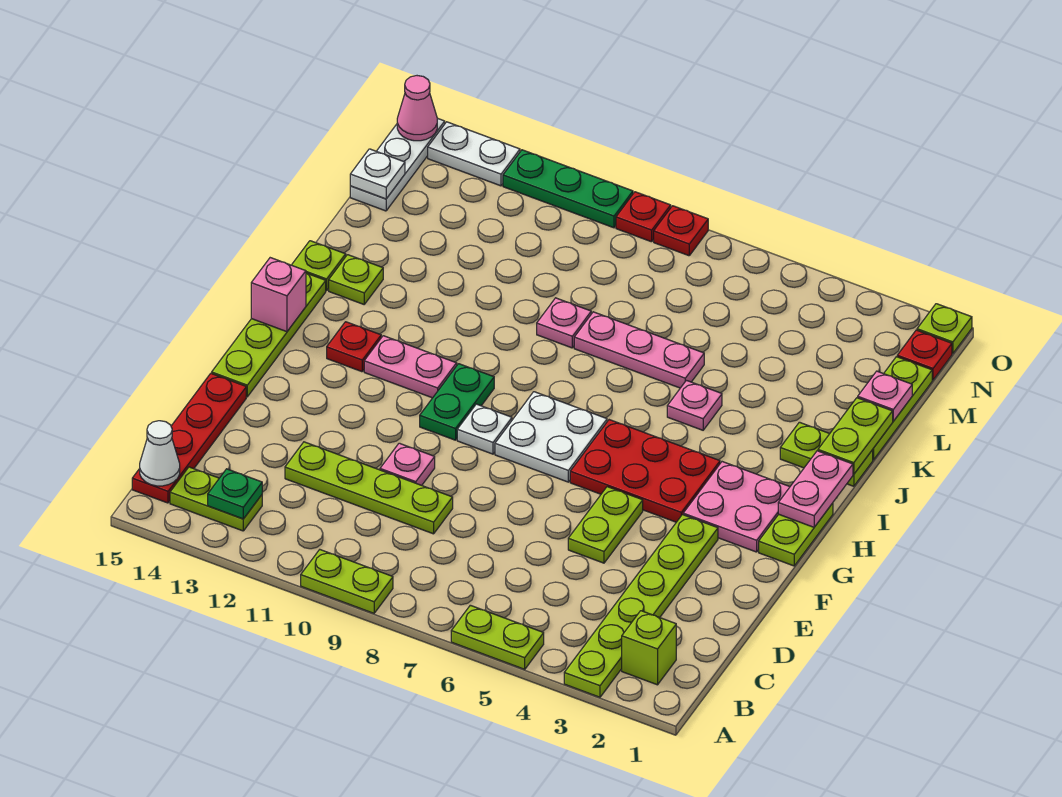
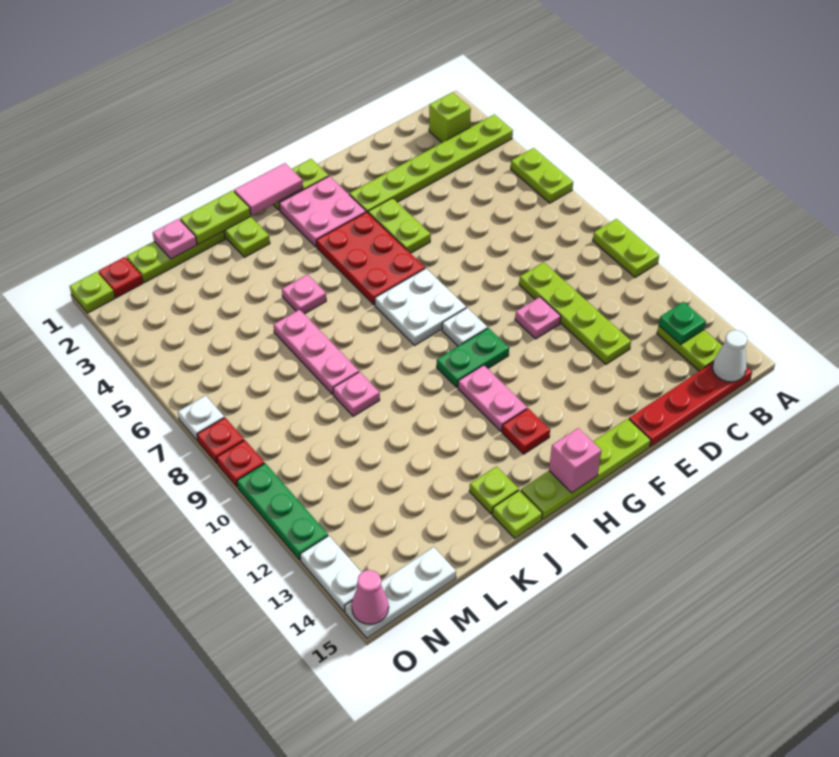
lime plate E5:F5 level 1 -> lime plate F4:F5 level 1
pink plate H1:I1 level 2 -> pink tile H1:I1 level 2
white plate M15 level 2 -> white plate O7 level 1

